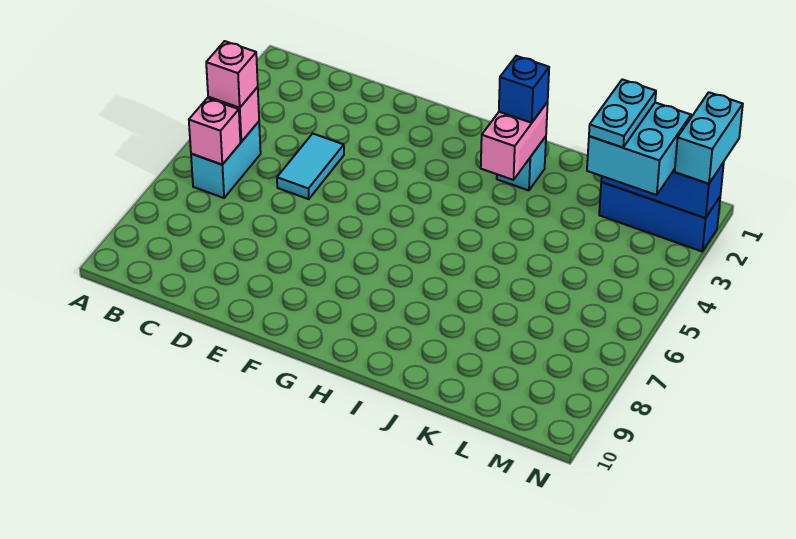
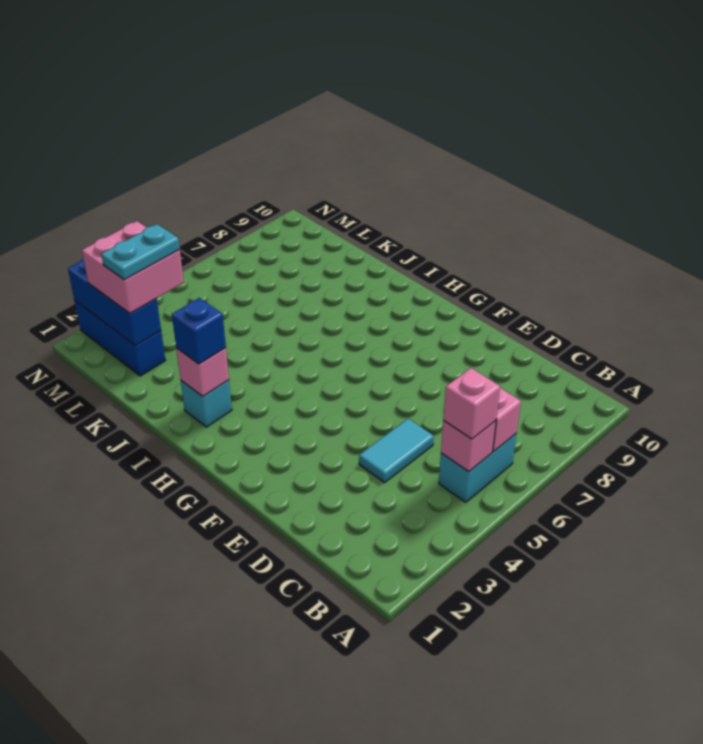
pink brick I2:I3 level 2 -> pink brick I2 level 2
cyan brick L2:M3 level 3 -> pink brick L2:M3 level 3
cyan brick N1:N2 level 3 -> none

